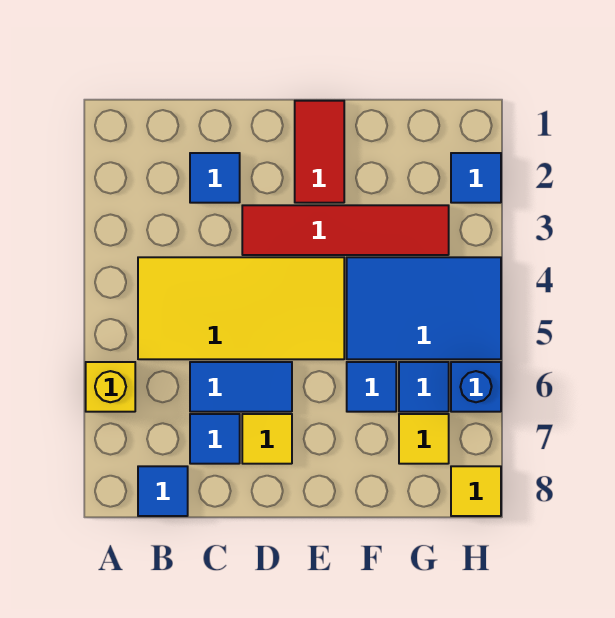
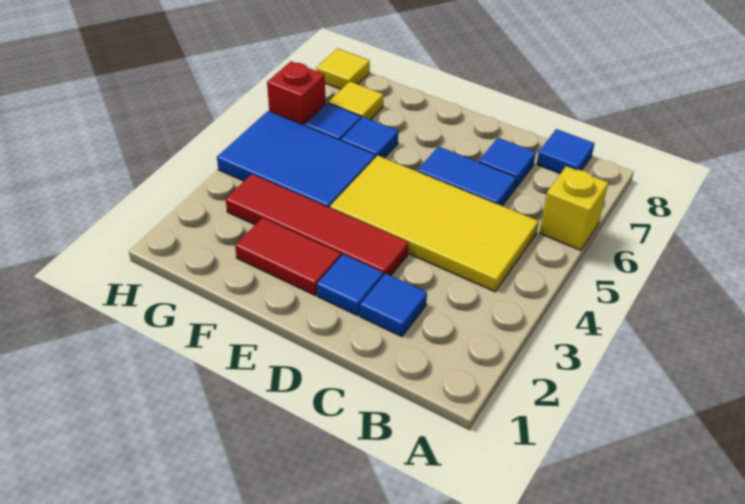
yellow tile D7 level 1 -> none
red tile E1:E2 level 1 -> red tile E2:F2 level 1
blue tile H2 level 1 -> blue tile D2 level 1
blue brick H6 level 1 -> red brick H6 level 1

